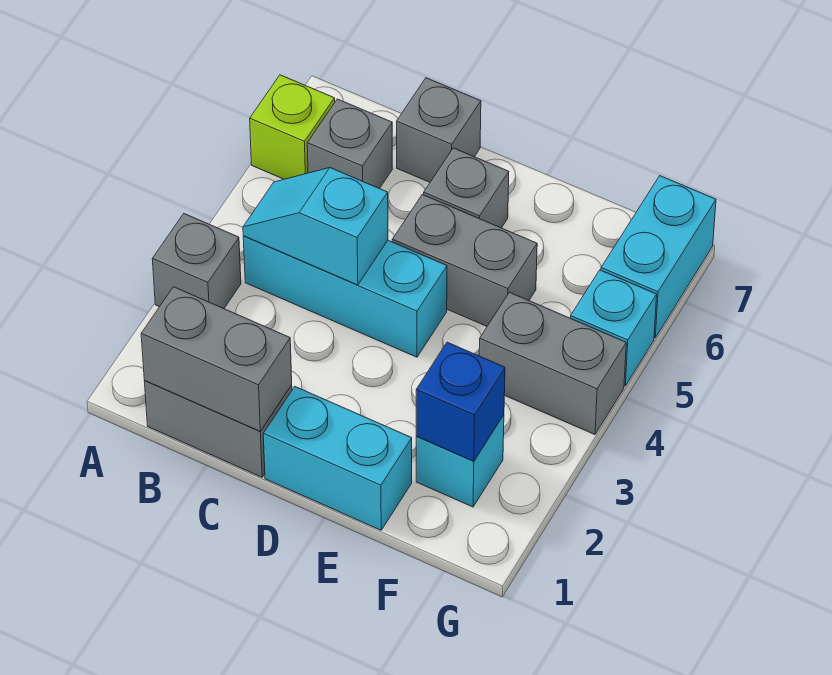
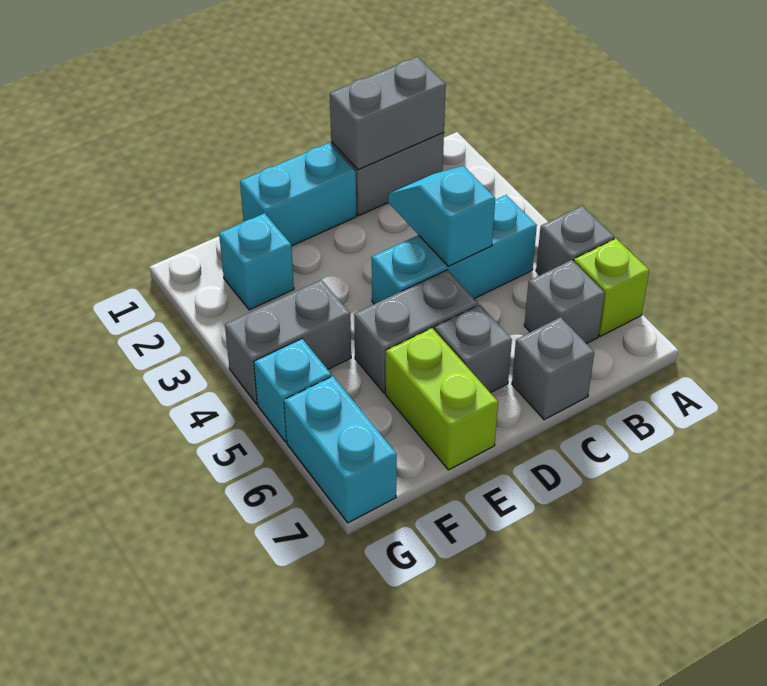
grey brick A3 level 1 -> grey brick A5 level 1
cyan slope B4:C4 level 2 top C -> cyan slope C3:C4 level 2 top 4
none -> lime brick E6:E7 level 1
blue brick F2 level 2 -> none

